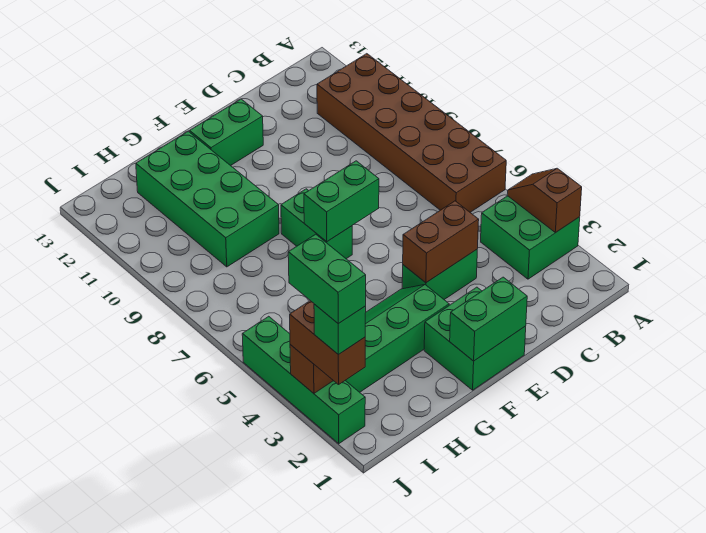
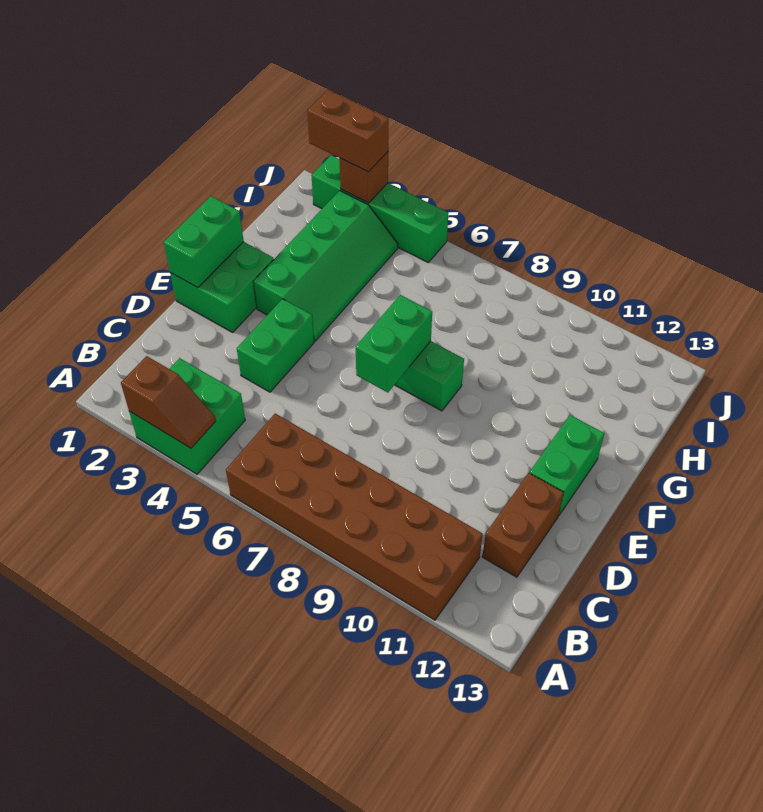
brown brick D4:E4 level 2 -> brown brick C12:D12 level 1
green brick G9:H12 level 1 -> none
green brick J2 level 4 -> none
green brick J2:J3 level 5 -> none

